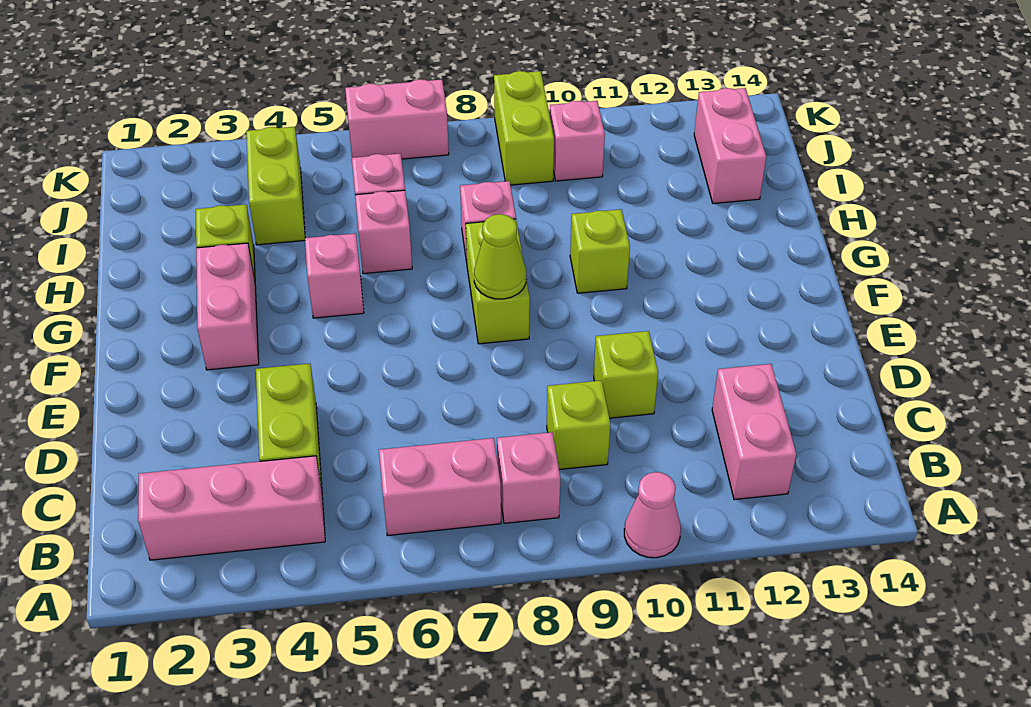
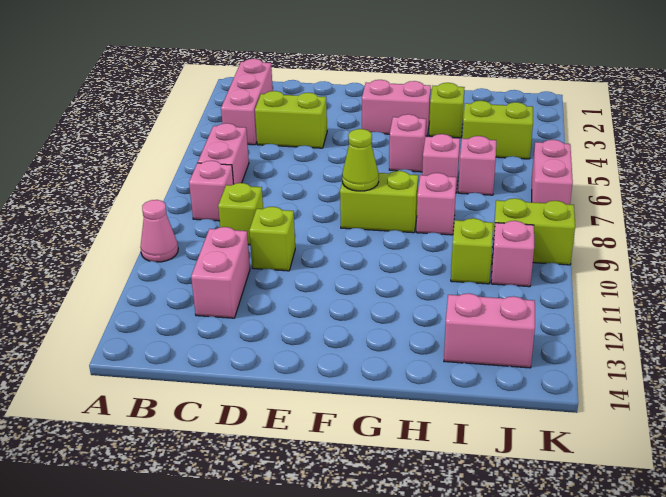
pink brick B12:C12 level 1 -> pink brick C11:C12 level 1
lime brick G10 level 1 -> lime brick I10 level 1

